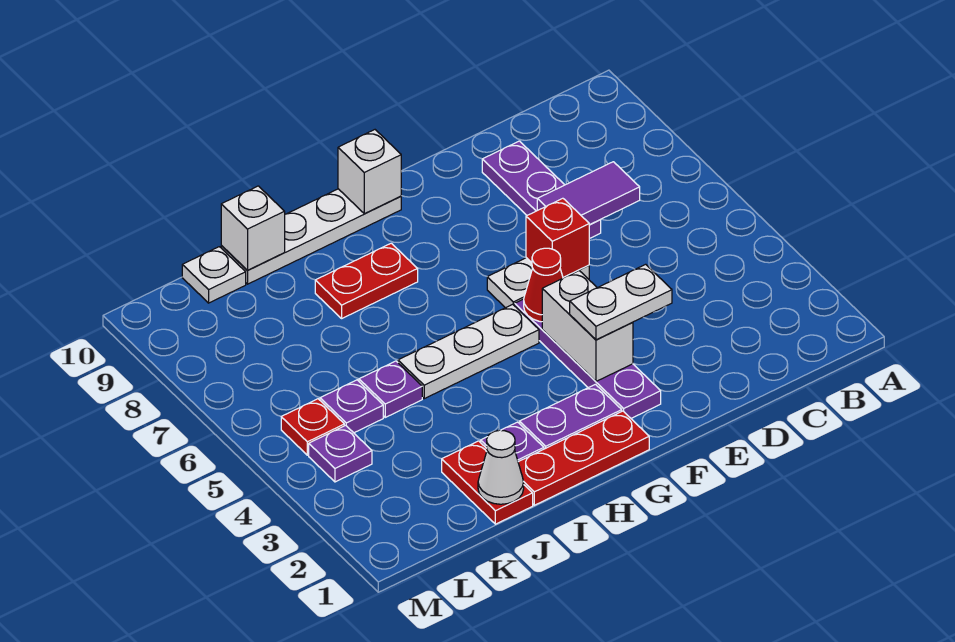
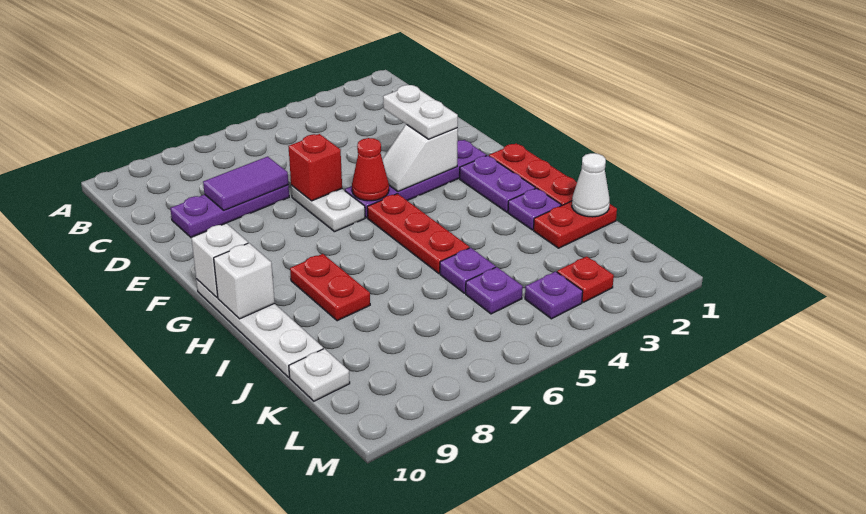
purple tile C7:D7 level 2 -> purple tile D7:D8 level 2
white brick F3:F4 level 2 -> white slope F3:F4 level 2 top 3
white plate G5:I5 level 1 -> red plate G5:I5 level 1
white brick J10 level 2 -> white brick H10 level 2
red plate L5 level 1 -> red plate L3 level 1

